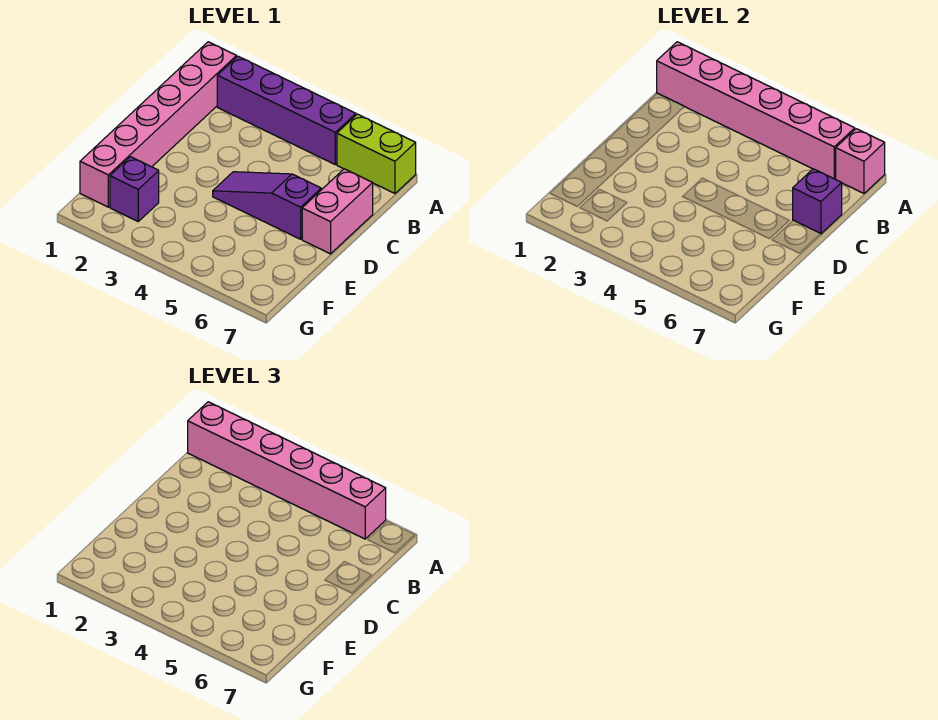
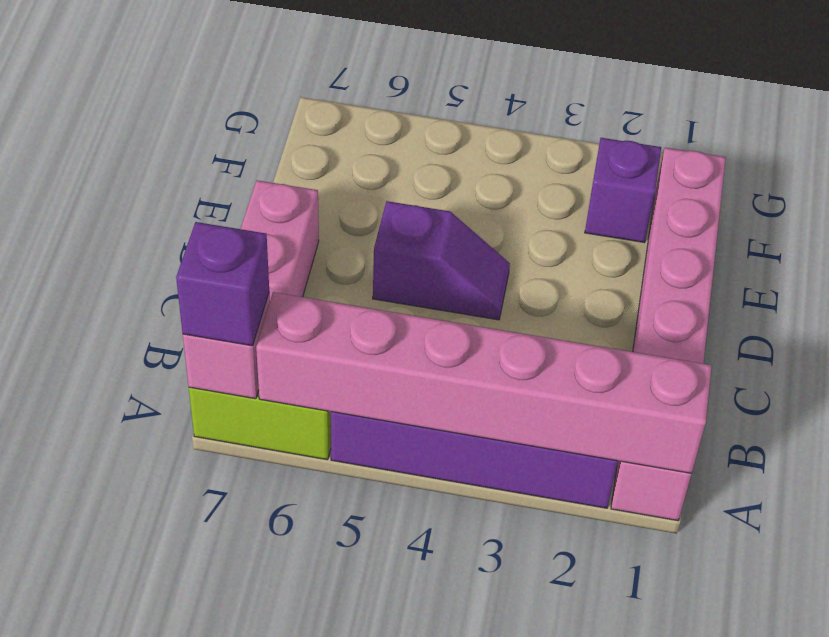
pink brick A1:A6 level 3 -> none
purple brick C7 level 2 -> purple brick A7 level 3
purple slope D4:D6 level 1 top 6 -> purple slope D4:D5 level 1 top 5

